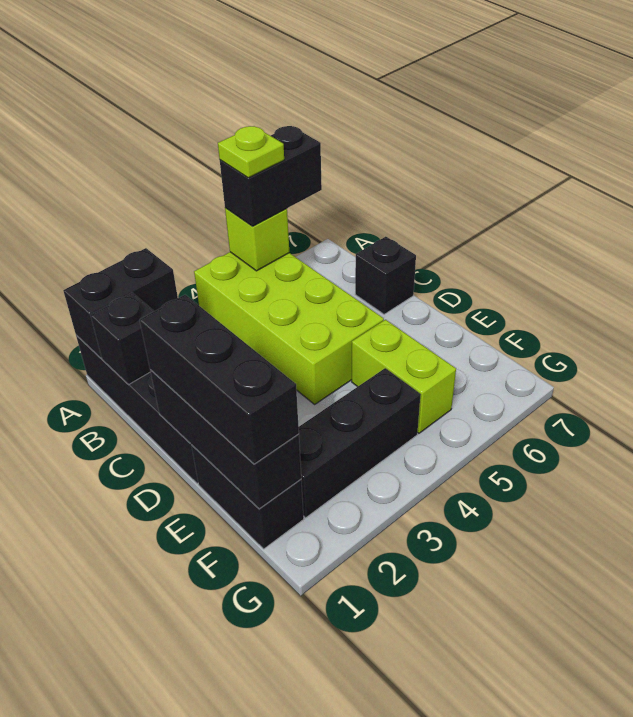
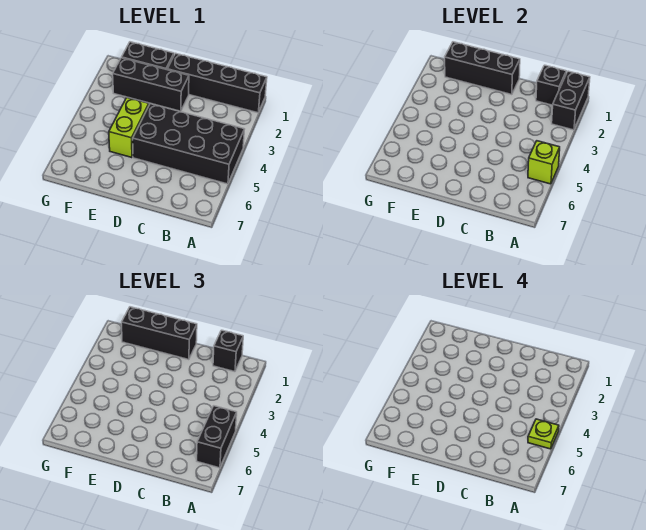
lime brick A4:D5 level 1 -> black brick A4:D5 level 1
black brick C7 level 1 -> black brick B1 level 3
lime brick E5:F5 level 1 -> lime brick E4:E5 level 1
black brick F2:F4 level 1 -> black brick D2:F2 level 1

